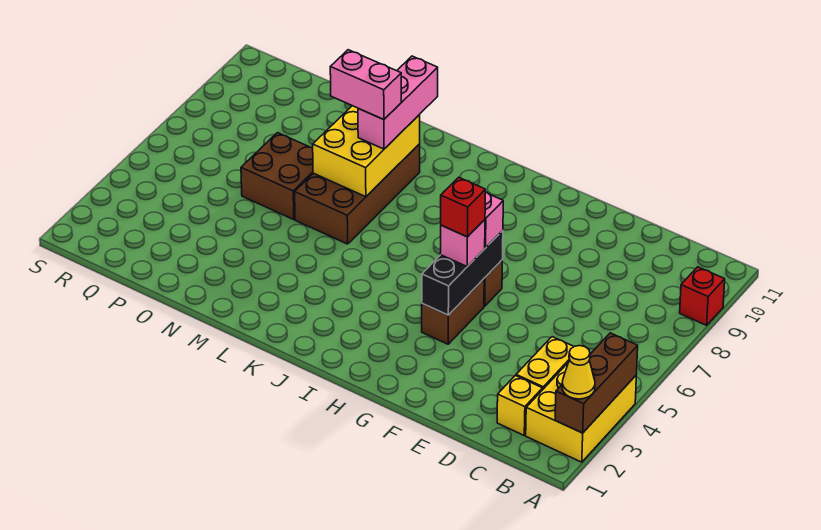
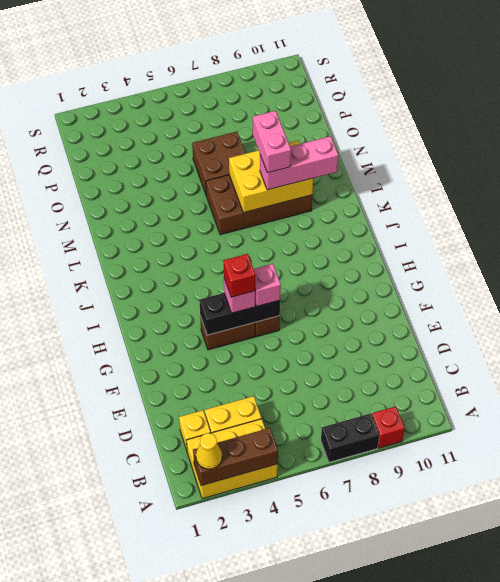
none -> black brick A7:A8 level 1

